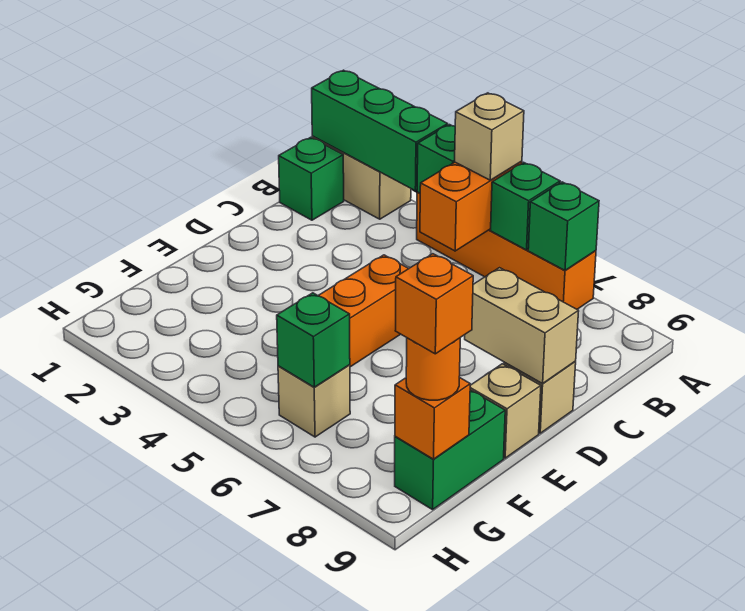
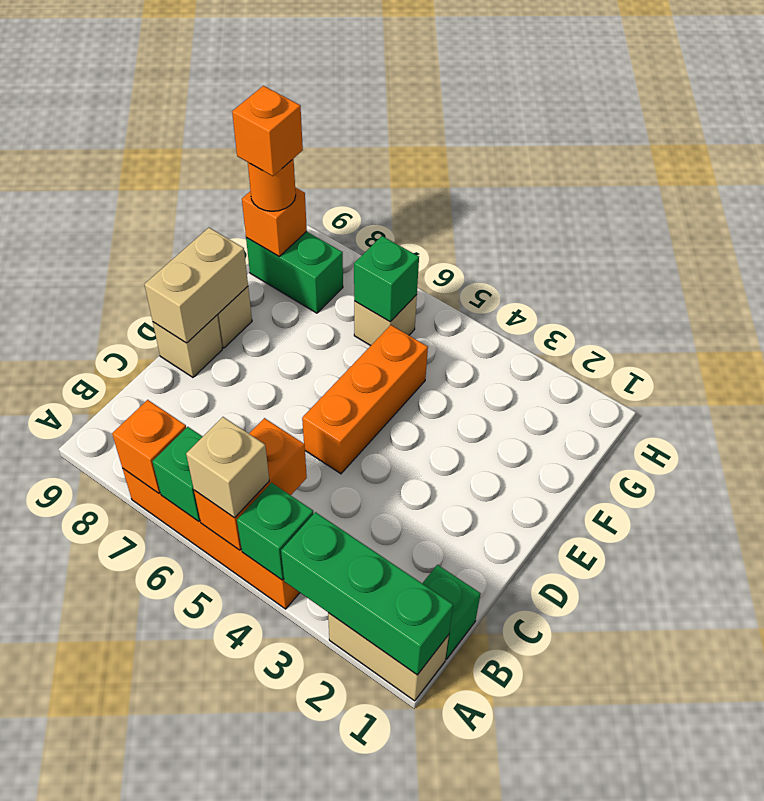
green brick A7 level 2 -> orange brick A7 level 2
tan brick D8:D9 level 2 -> tan brick D9:E9 level 2
green brick F9:G9 level 1 -> green brick G8:G9 level 1

